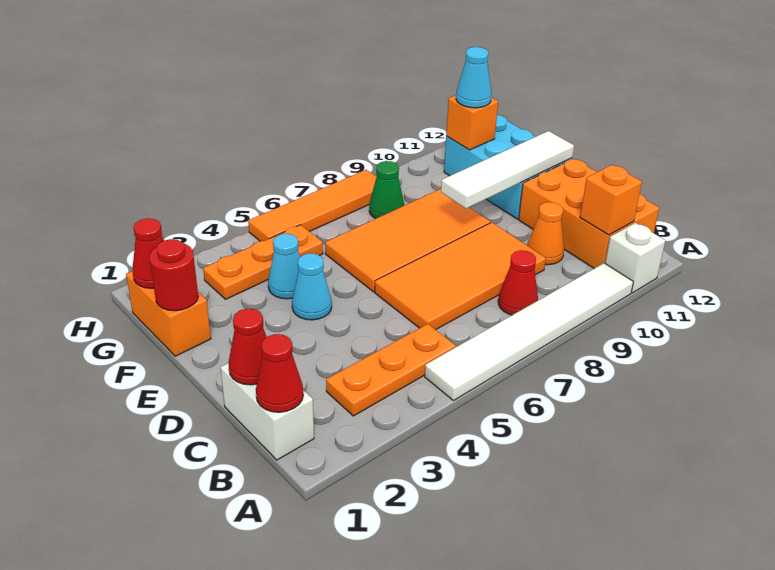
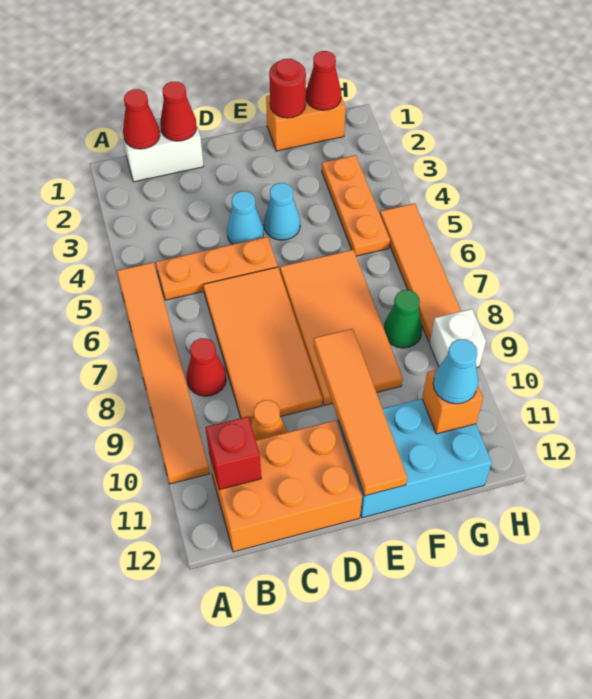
white tile A5:A10 level 1 -> orange tile A5:A10 level 1
white brick A11 level 1 -> white brick H9 level 1
orange plate B3:B5 level 1 -> orange plate B5:D5 level 1
orange brick B11 level 2 -> red brick B11 level 2
white tile E9:E12 level 2 -> orange tile E9:E12 level 2
cyan cone F4 level 1 -> cyan cone D4 level 1

